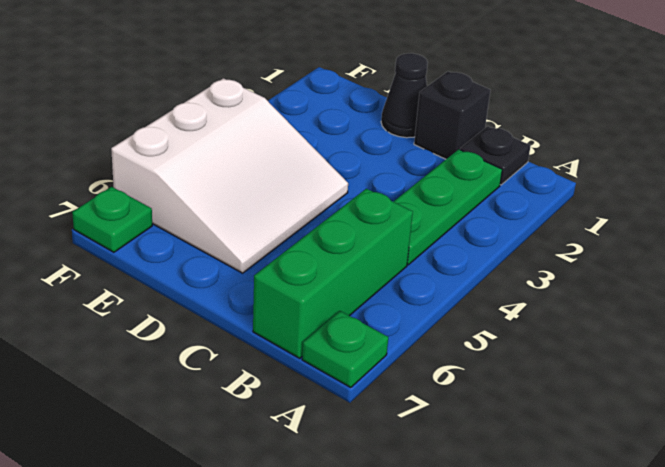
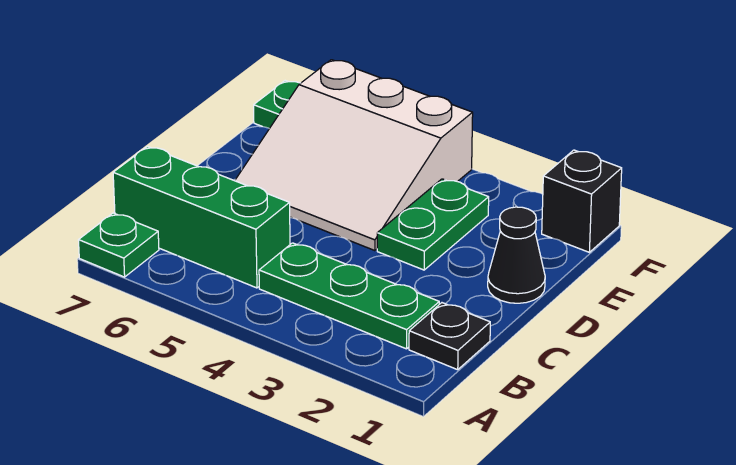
black brick C1 level 1 -> black brick F1 level 1
none -> green plate D3:E3 level 1

